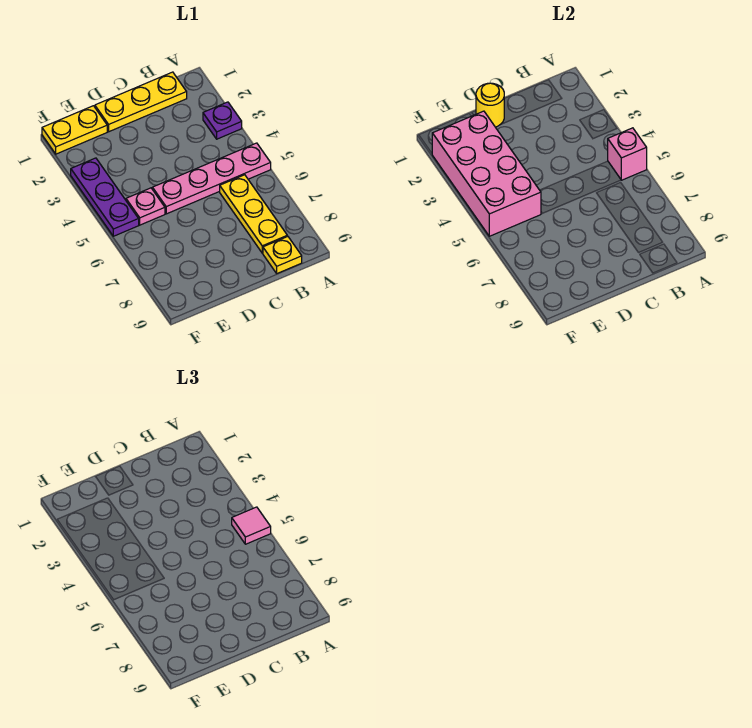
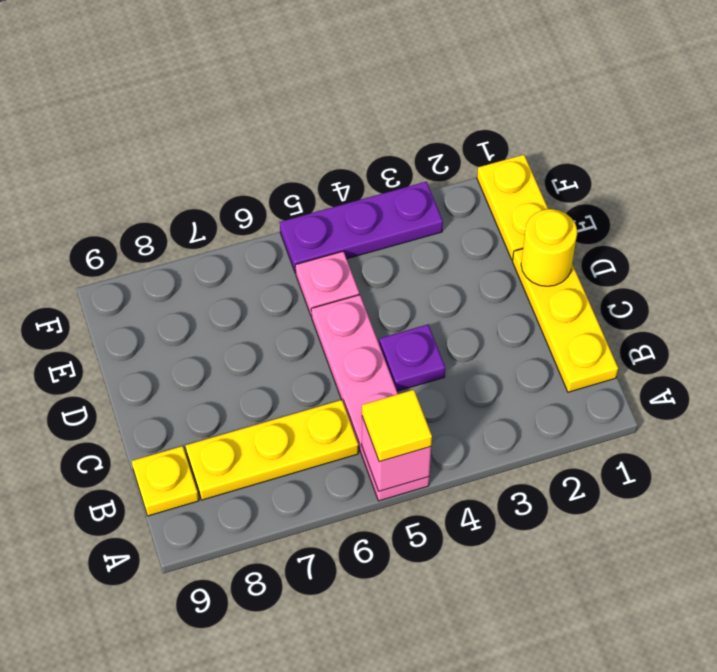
purple plate A3 level 1 -> purple plate C4 level 1
pink tile A5 level 3 -> yellow tile A5 level 3
pink brick E2:F5 level 2 -> none

